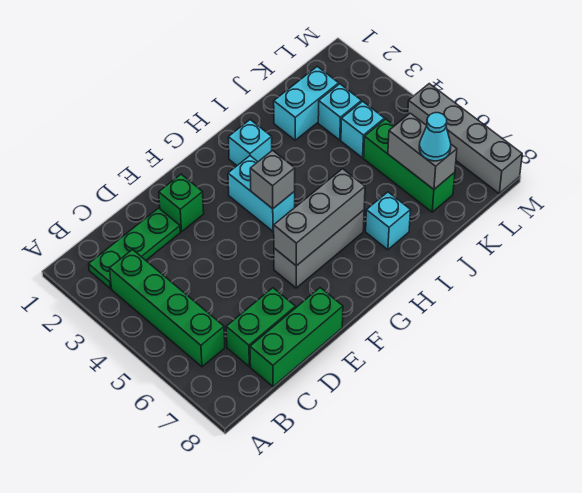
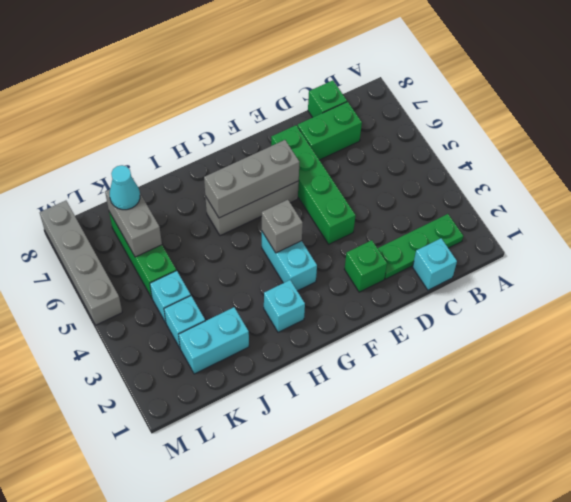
green brick B3:B6 level 1 -> green brick E4:E7 level 1
green brick C8:E8 level 1 -> green brick C8 level 1
cyan brick I7 level 1 -> cyan brick C1 level 1

